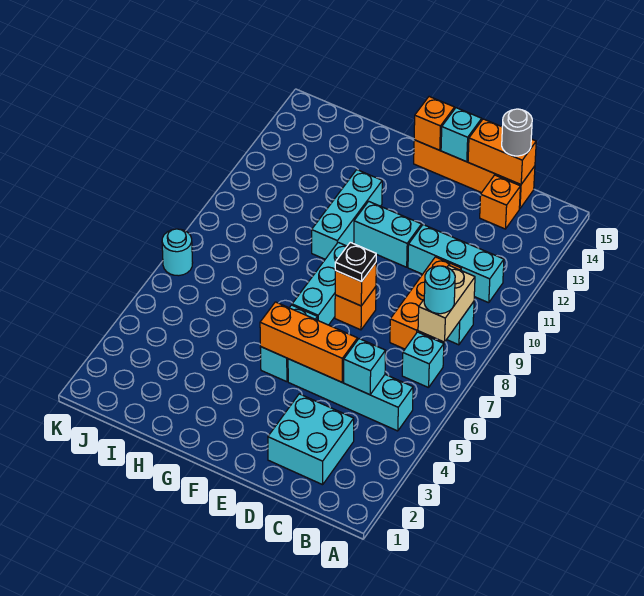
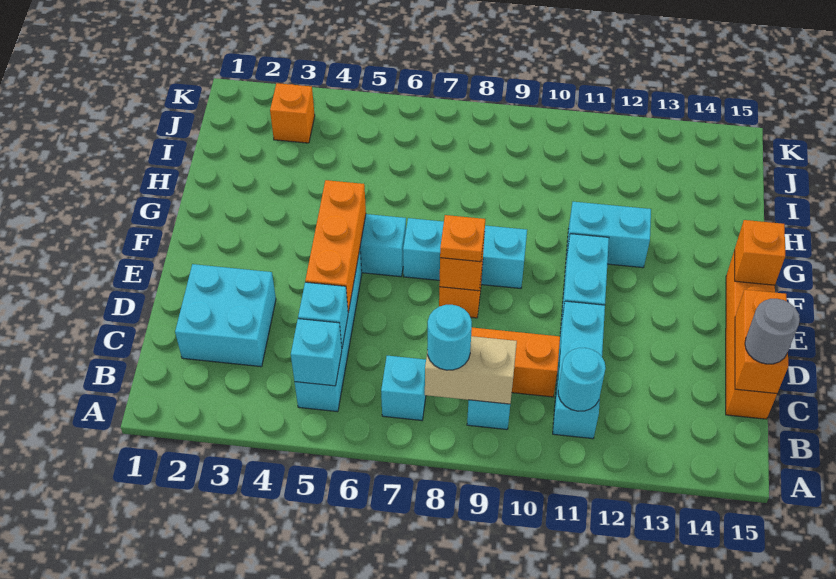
orange brick C14 level 1 -> orange brick J3 level 1
black plate E8 level 3 -> orange plate E8 level 3
cyan brick E15 level 2 -> cyan brick B5 level 2
cyan brick G10:G12 level 1 -> cyan brick G11:G12 level 1
cyan round brick K7 level 1 -> cyan round brick B11 level 2

